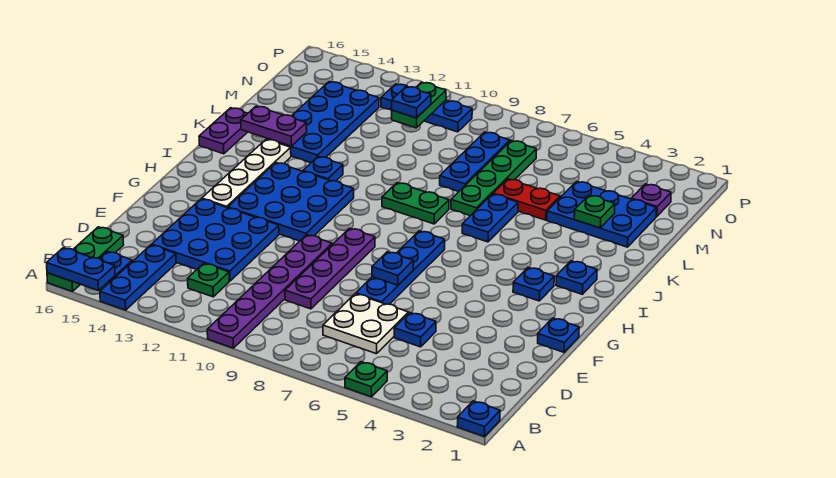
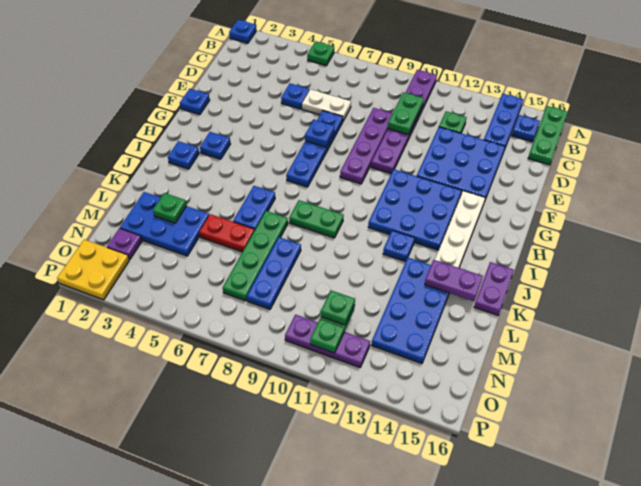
blue plate A15:A16 level 2 -> none
white plate C6:D7 level 1 -> white plate D6:D7 level 1
none -> green plate C10:D10 level 2
blue plate N11 level 3 -> green plate N11 level 3
none -> yellow plate O1:P2 level 1
blue plate O10:O12 level 1 -> purple plate O10:O12 level 1

